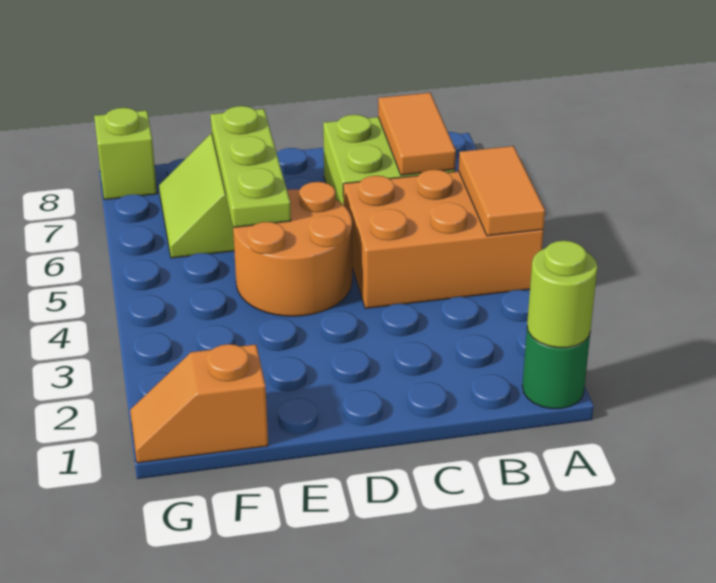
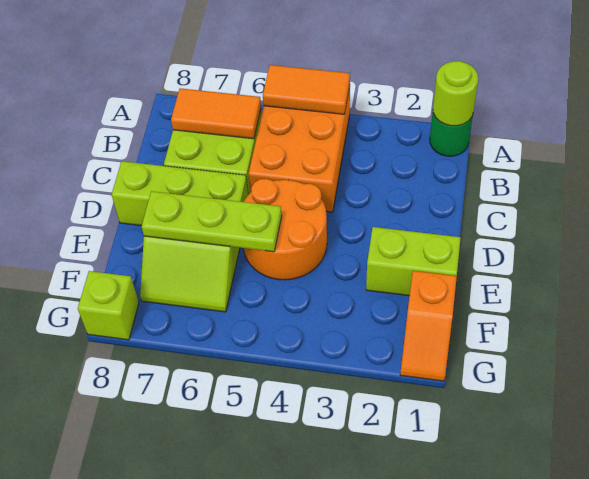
none -> lime brick D6:D8 level 1
none -> lime brick E1:E2 level 1

